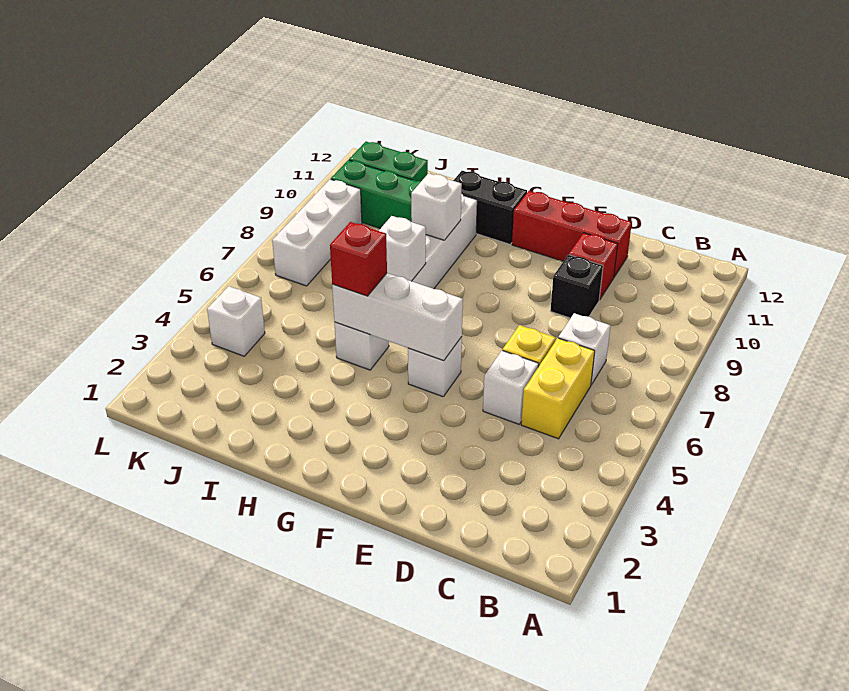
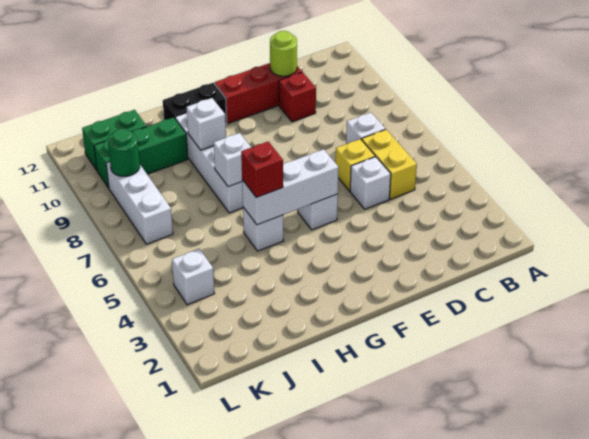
black brick D9 level 1 -> none
none -> lime round brick D11 level 2
none -> green round brick K9 level 2

